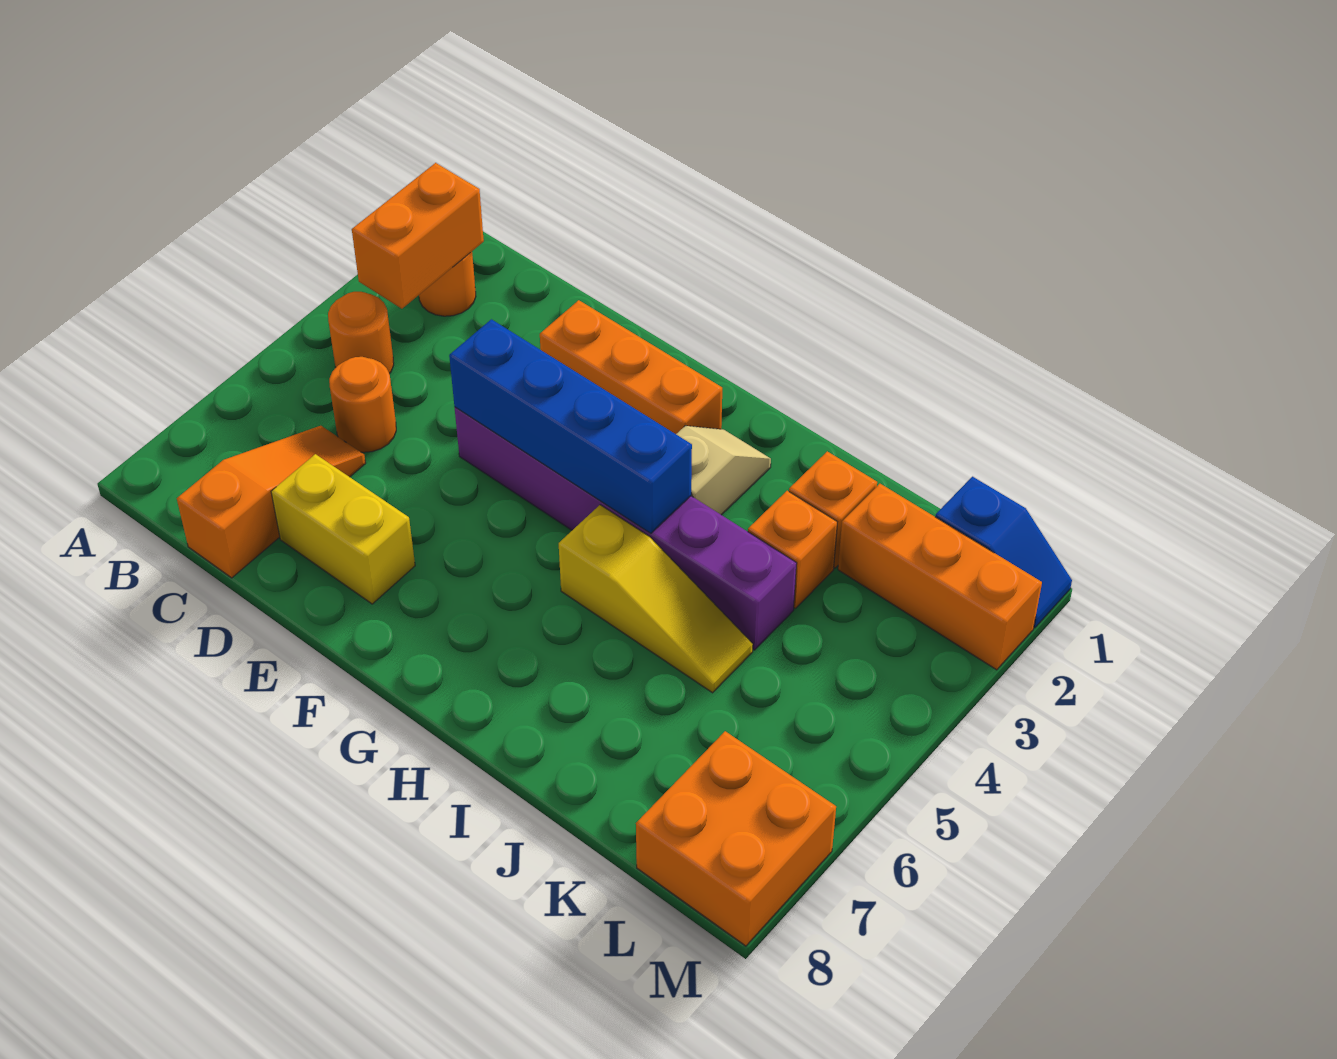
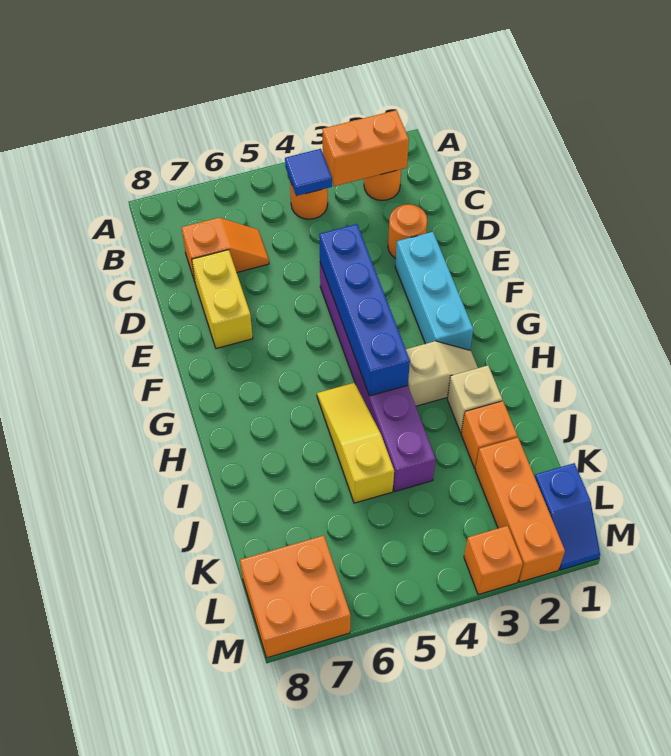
none -> blue tile B4 level 2
orange round brick C5 level 1 -> orange round brick D2 level 1
orange slope C6:C8 level 1 top 8 -> orange slope C6:C7 level 1 top 7
orange brick E2:G2 level 1 -> cyan brick E2:G2 level 1
yellow slope H5:J5 level 1 top H -> yellow slope H5:J5 level 1 top J
none -> tan brick I2 level 1
orange brick J3 level 1 -> orange brick M3 level 1

